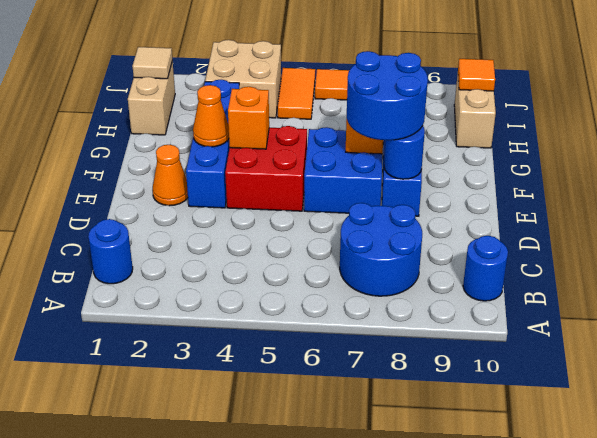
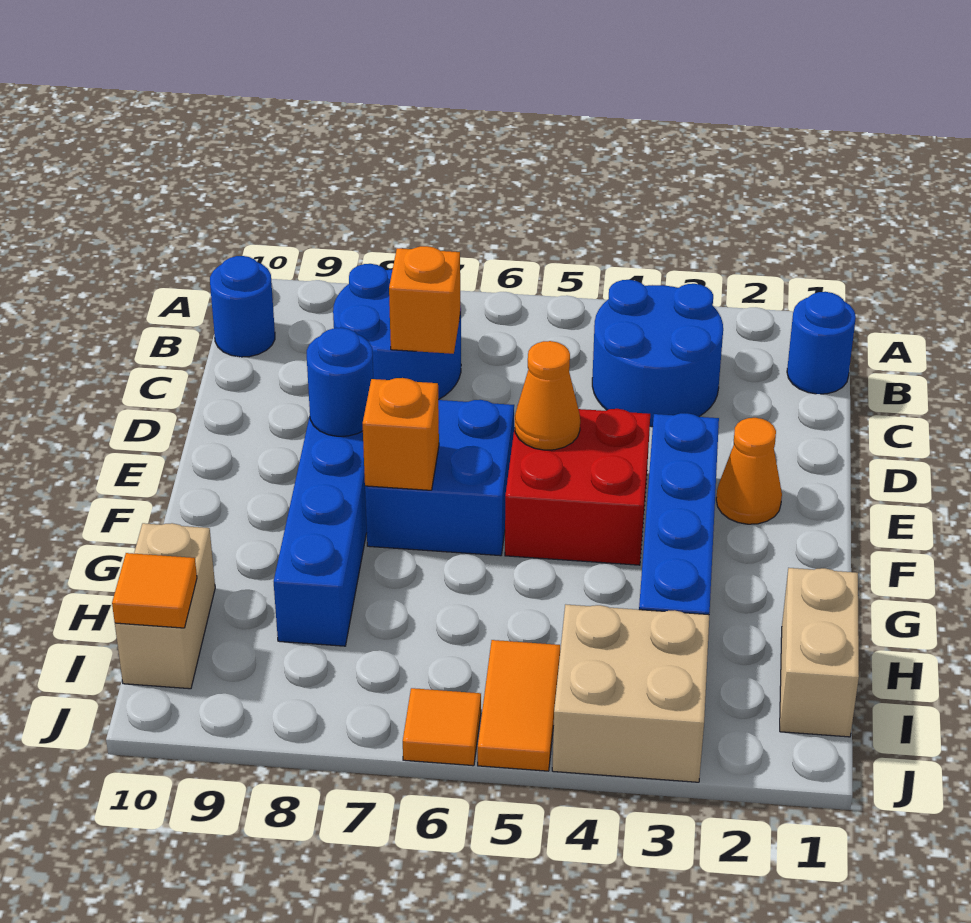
blue round brick E7:F8 level 3 -> blue round brick B3:C4 level 1
orange cone F3 level 2 -> orange cone E5 level 2
orange brick F4 level 2 -> orange brick C7 level 2
tan tile I1 level 2 -> none

